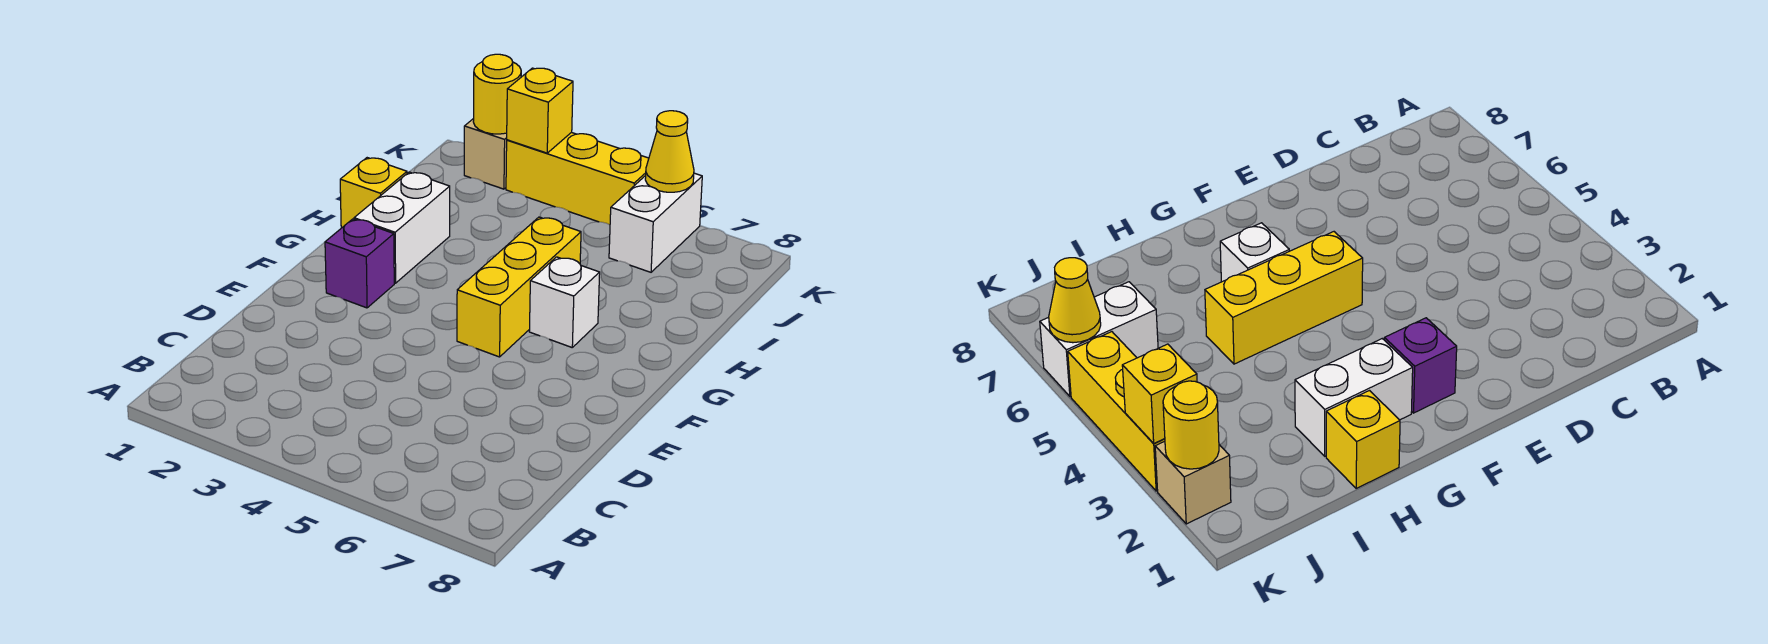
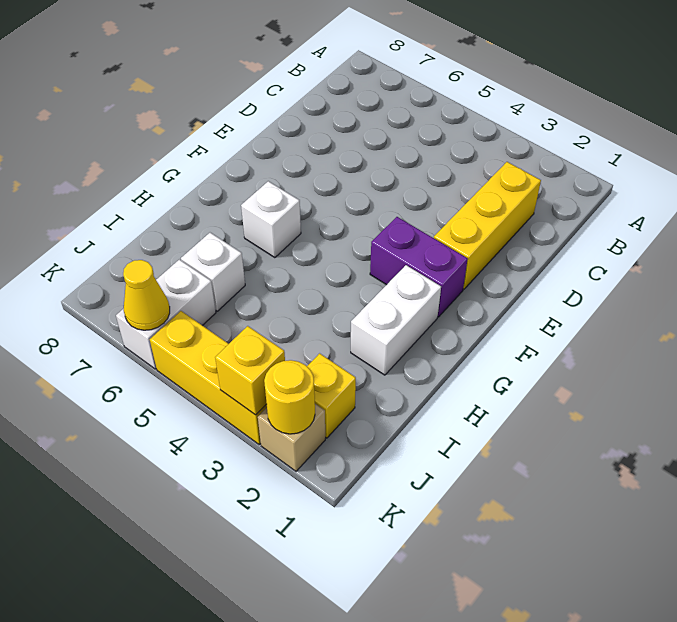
purple brick F2 level 1 -> purple brick F2:F3 level 1
yellow brick F5:H5 level 1 -> yellow brick C2:E2 level 1
yellow brick H1 level 1 -> yellow brick J2 level 1
none -> white brick I6 level 1

